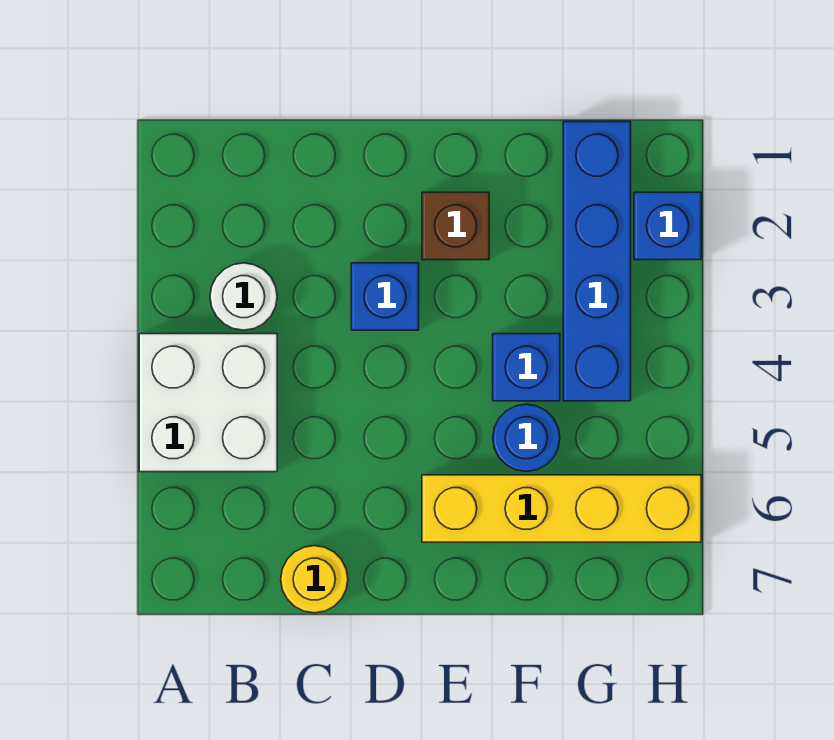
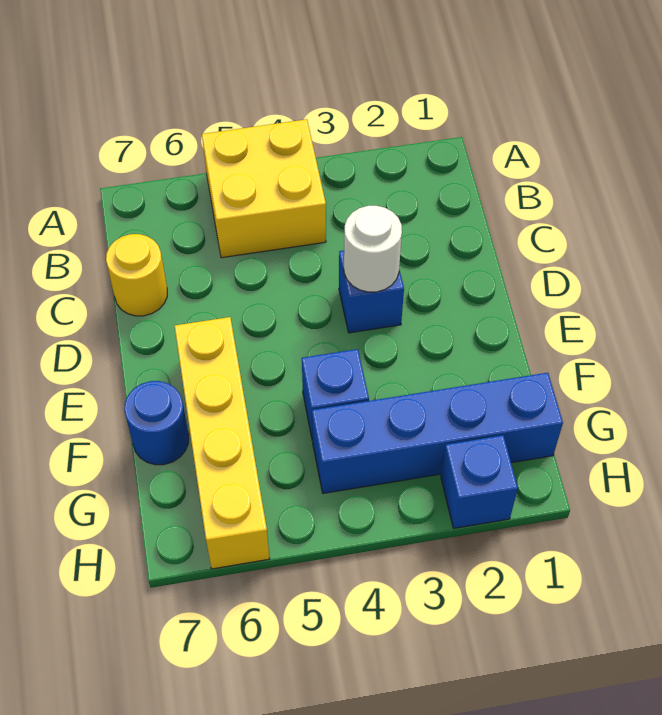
white brick A4:B5 level 1 -> yellow brick A4:B5 level 1
white round brick B3 level 1 -> white round brick D3 level 2
brown brick E2 level 1 -> none
blue round brick F5 level 1 -> blue round brick F7 level 1

